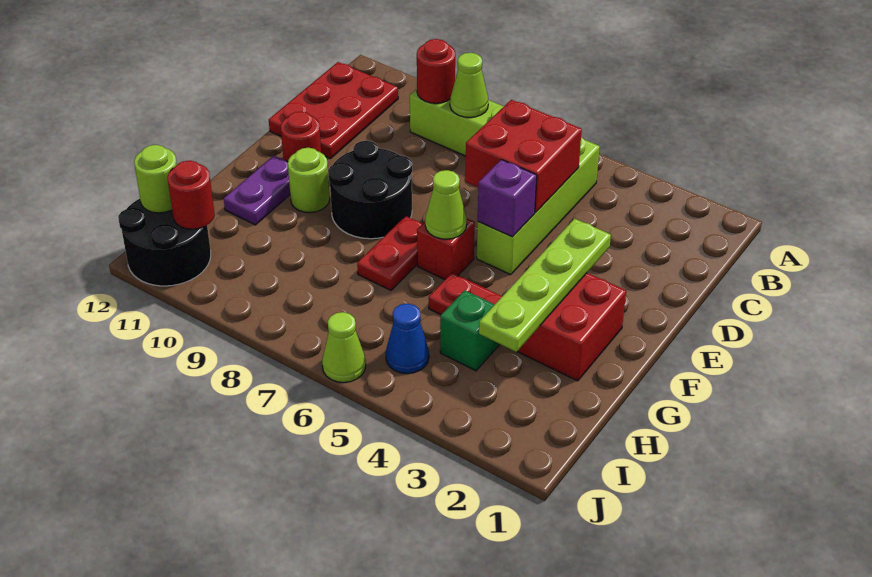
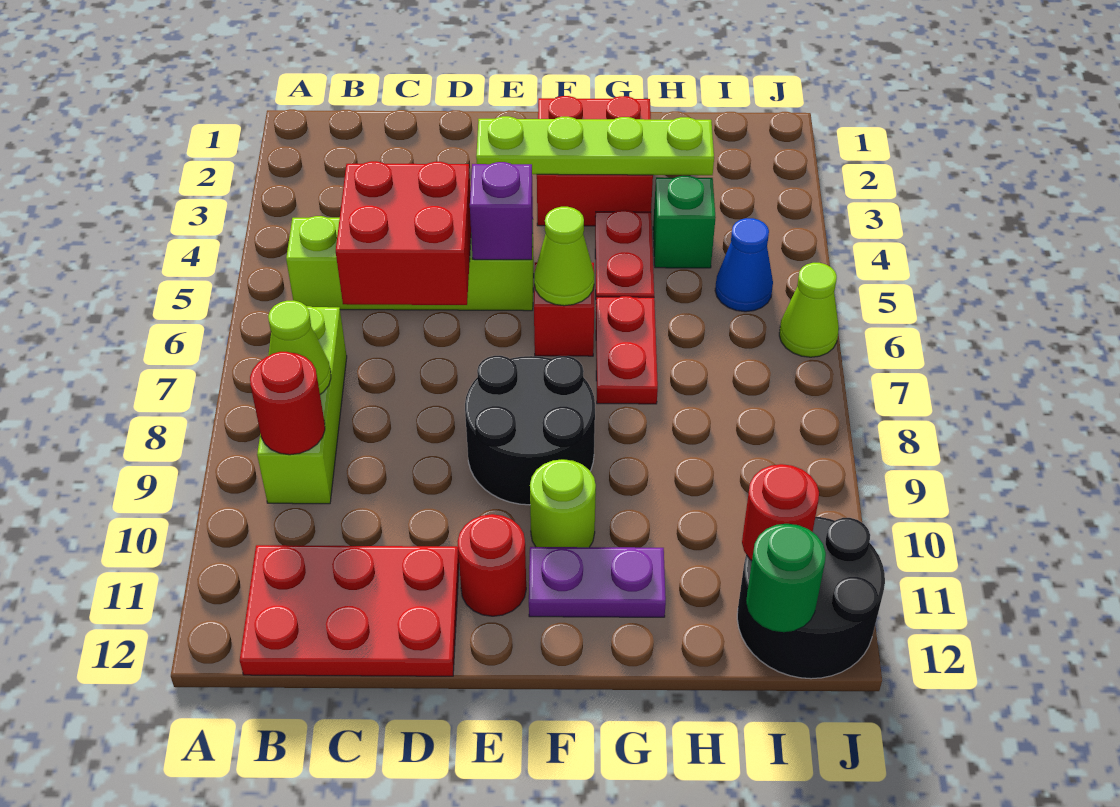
red plate F7:G7 level 1 -> red plate G6:G7 level 1
lime round brick I12 level 2 -> green round brick I12 level 2

